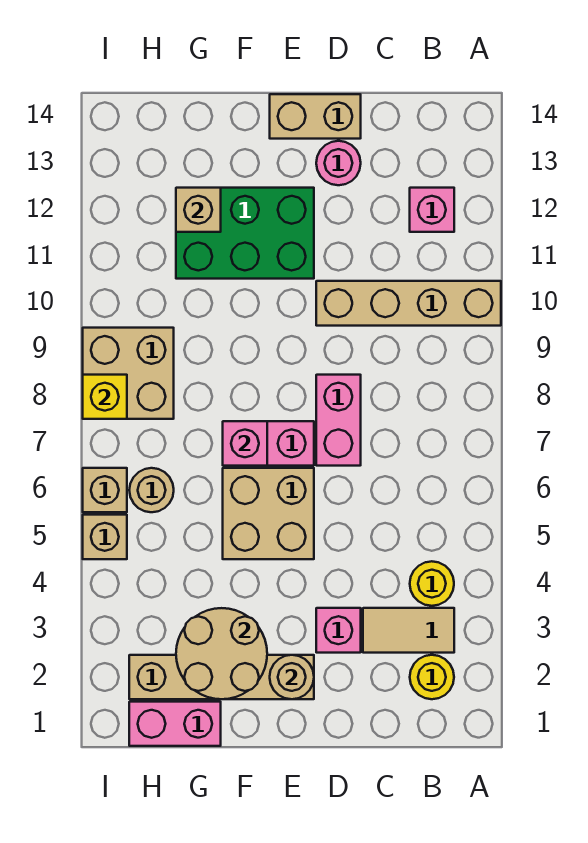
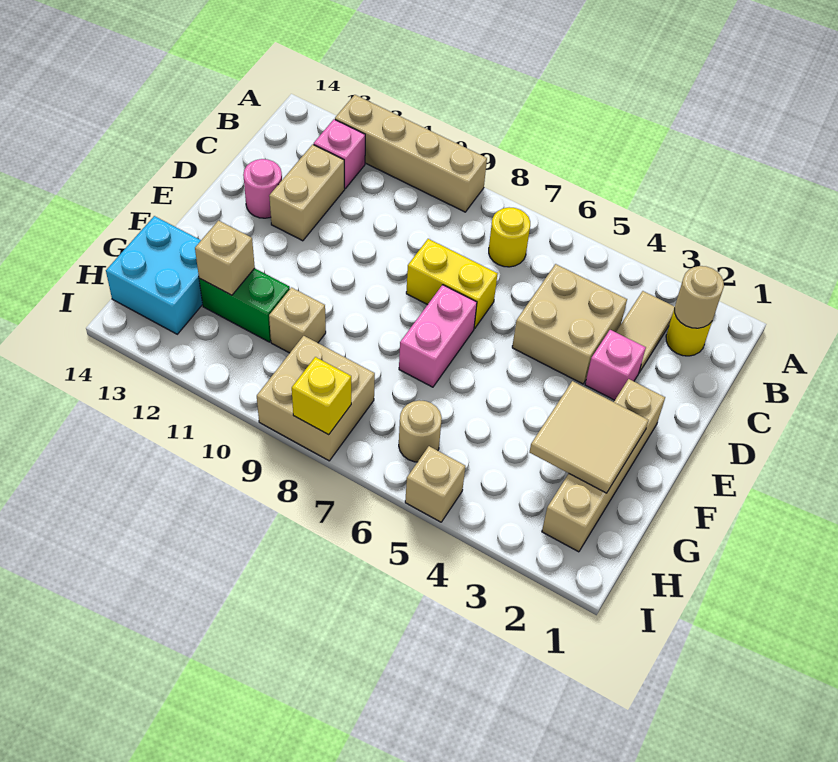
tan brick A10:D10 level 1 -> tan brick A9:A12 level 1
yellow round brick B4 level 1 -> yellow round brick B7 level 1
pink brick D7:D8 level 1 -> yellow brick D7:D8 level 1
tan brick D14:E14 level 1 -> tan brick C12:D12 level 1
tan round brick E2 level 2 -> tan round brick B2 level 2
tan brick E5:F6 level 1 -> tan brick C4:D5 level 1
green brick E11:G12 level 1 -> green brick G11:G12 level 1
tan round brick F2:G3 level 2 -> tan tile F2:G3 level 2
pink brick F7 level 2 -> none
pink brick G1:H1 level 1 -> none
none -> cyan brick G13:H14 level 1
tan brick I6 level 1 -> tan brick G10 level 1

